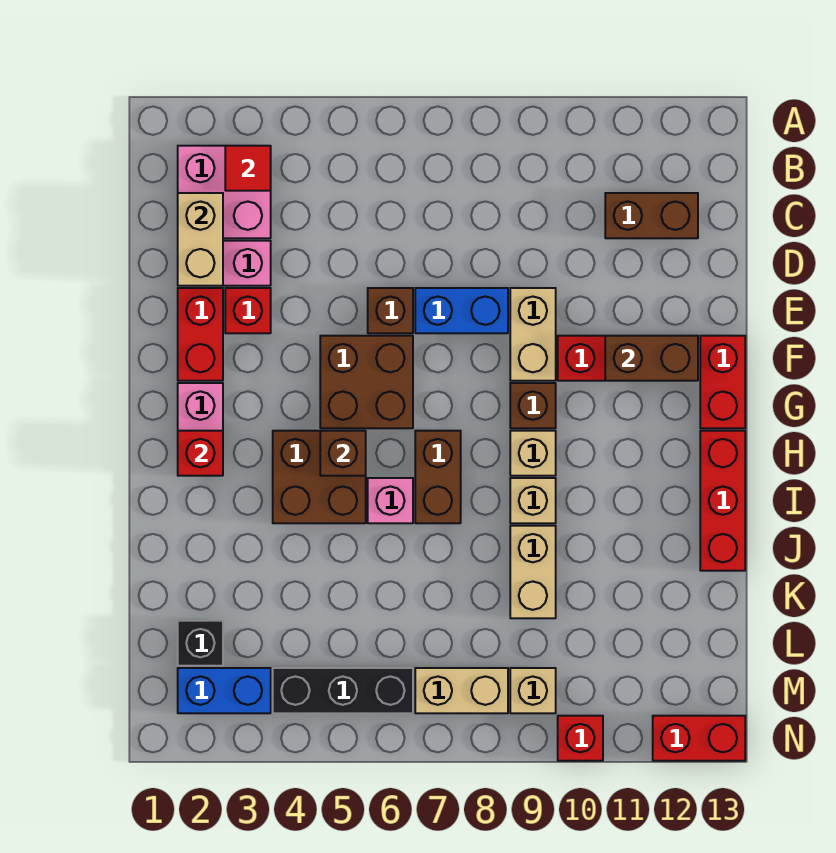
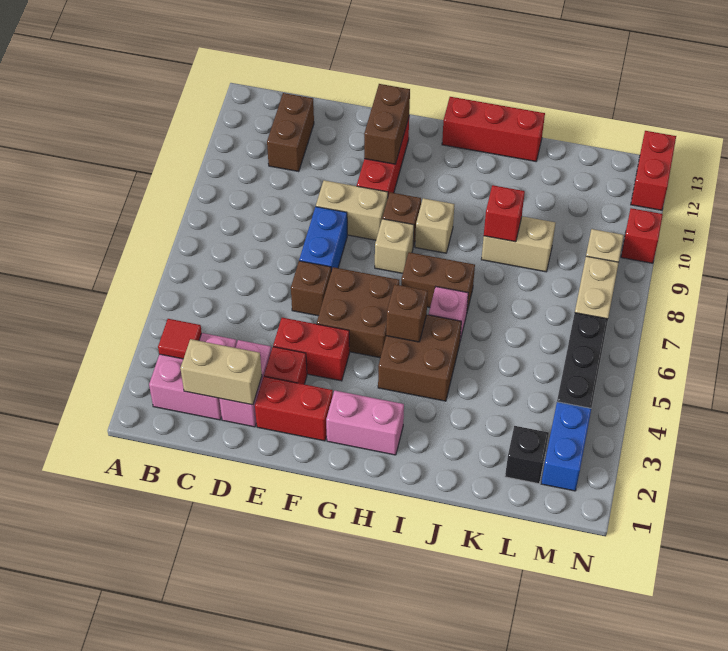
red brick F13:G13 level 1 -> red brick E4:F4 level 1
red brick H2 level 2 -> red brick J9 level 2
tan brick I9 level 1 -> tan brick G8 level 1

